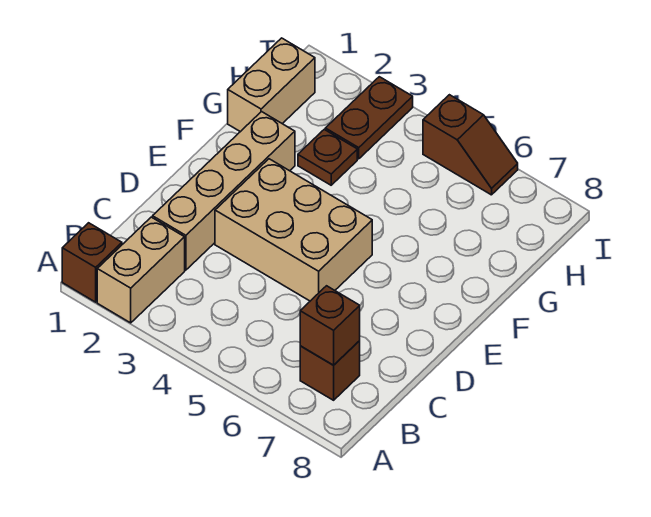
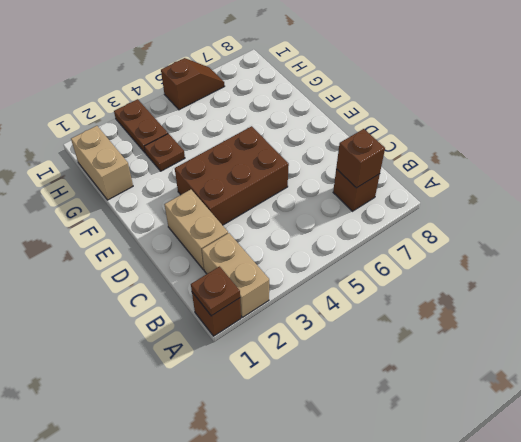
none -> brown plate A1 level 2
tan brick C2:F2 level 1 -> tan brick C2:D2 level 1
tan brick D3:E5 level 1 -> brown brick D3:E5 level 1

